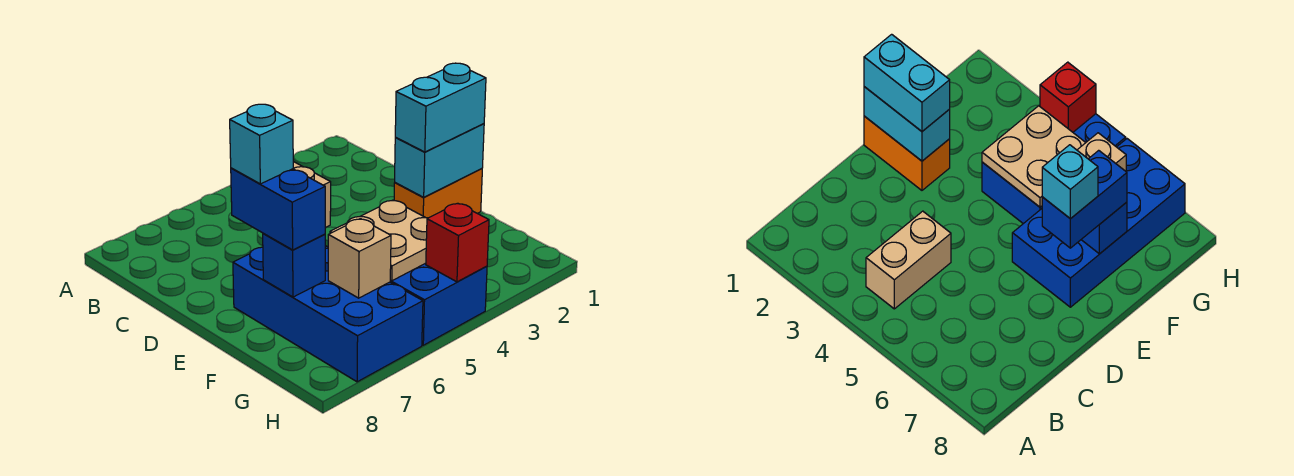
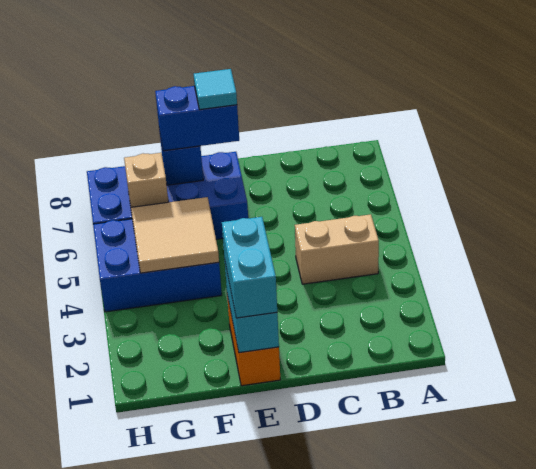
cyan brick E7 level 4 -> cyan tile E7 level 4
tan plate F4:G5 level 2 -> tan tile F4:G5 level 2
red brick H4 level 2 -> none

